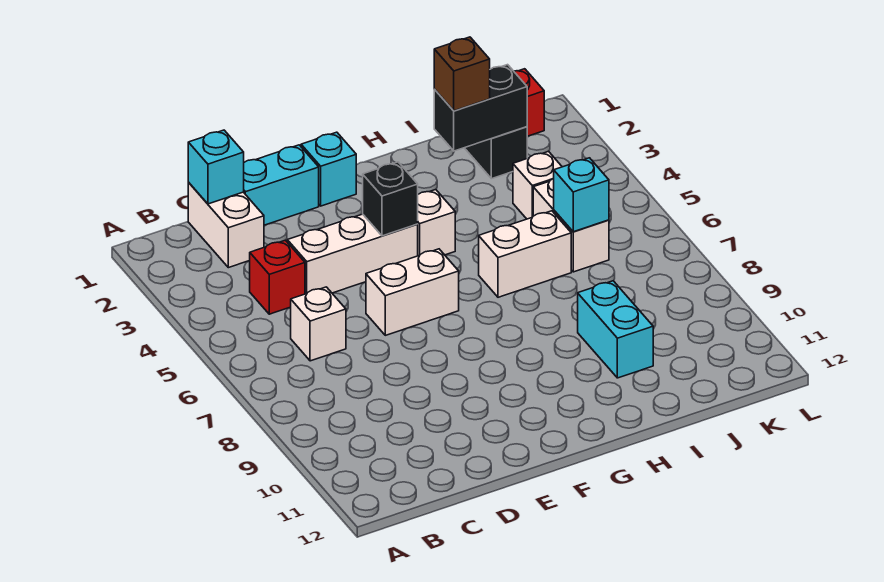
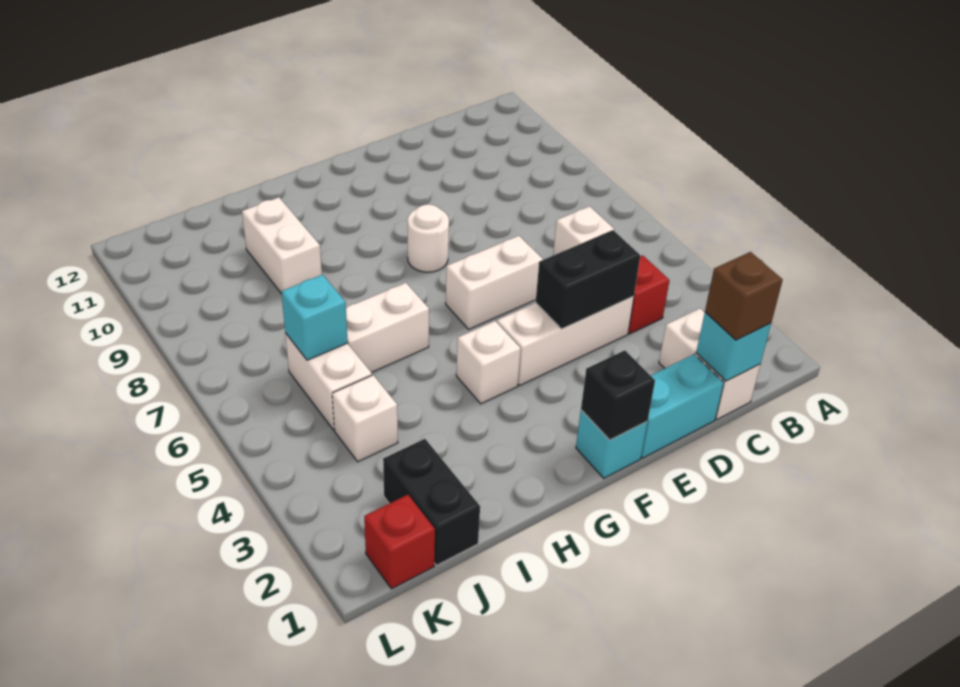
black brick F4 level 2 -> black brick F1 level 2
none -> white round brick F8 level 1
black brick I2:J2 level 2 -> black brick D4:E4 level 2
brown brick I2 level 3 -> brown brick C1 level 3
cyan brick I9:I10 level 1 -> white brick I9:I10 level 1

